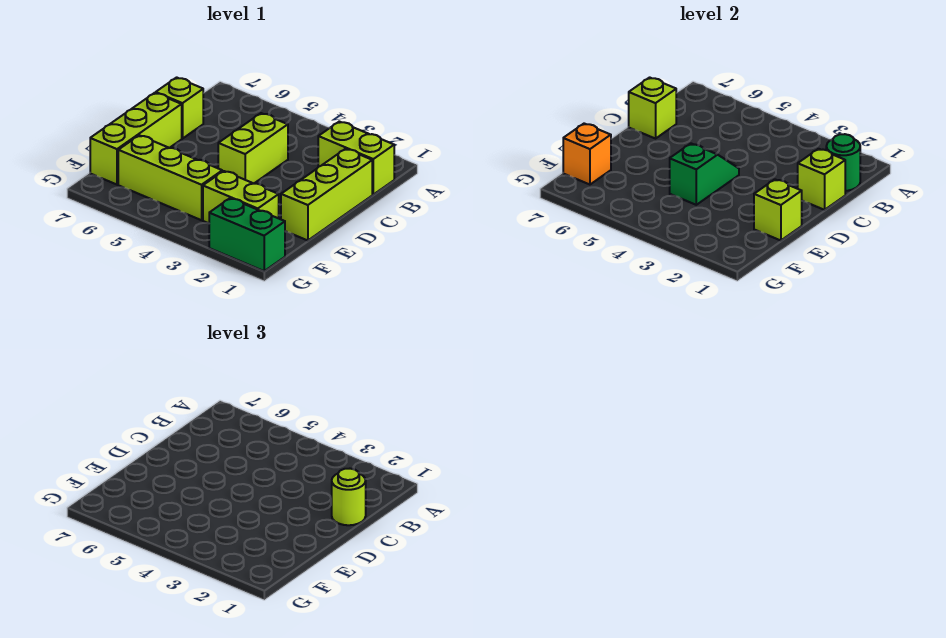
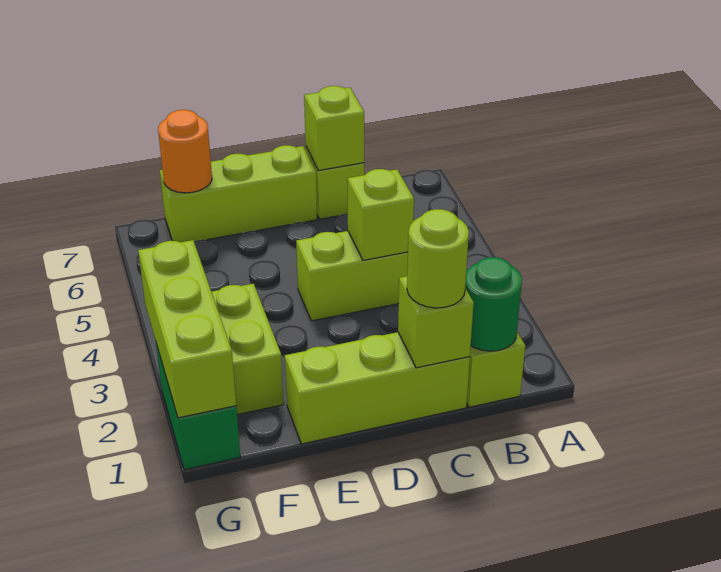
green slope D4:E4 level 2 top E -> none
lime brick E1 level 2 -> lime brick C4 level 2
lime brick F4:F6 level 1 -> lime brick G1:G3 level 2
orange brick F7 level 2 -> orange round brick F7 level 2

